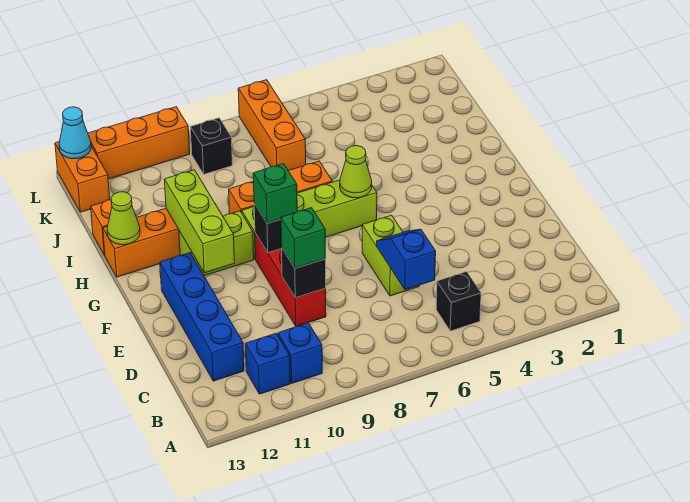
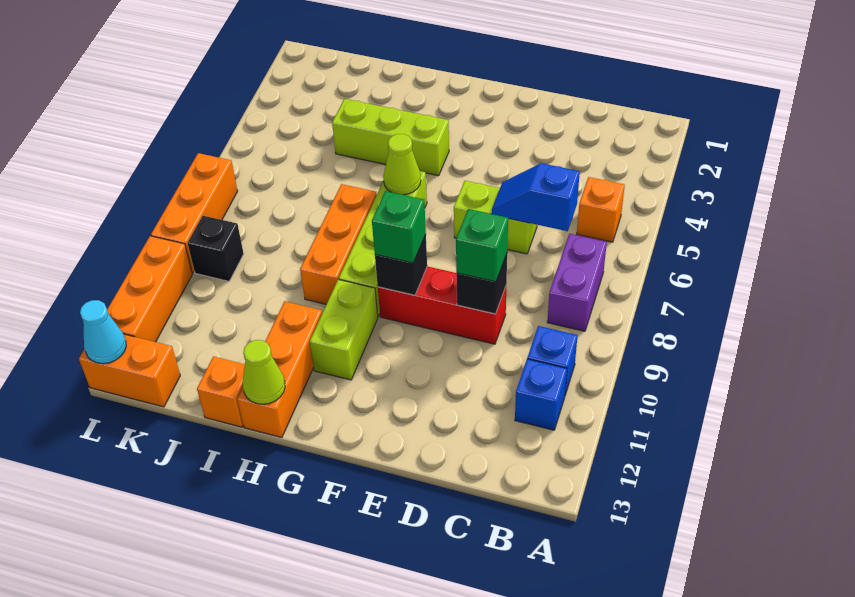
black brick B5 level 1 -> orange brick B5 level 1
none -> purple brick B7:B8 level 1
blue brick C12:F12 level 1 -> none
lime brick F11:H11 level 2 -> lime brick G4:I4 level 1
orange brick J7:L7 level 1 -> orange brick L7:L9 level 1

